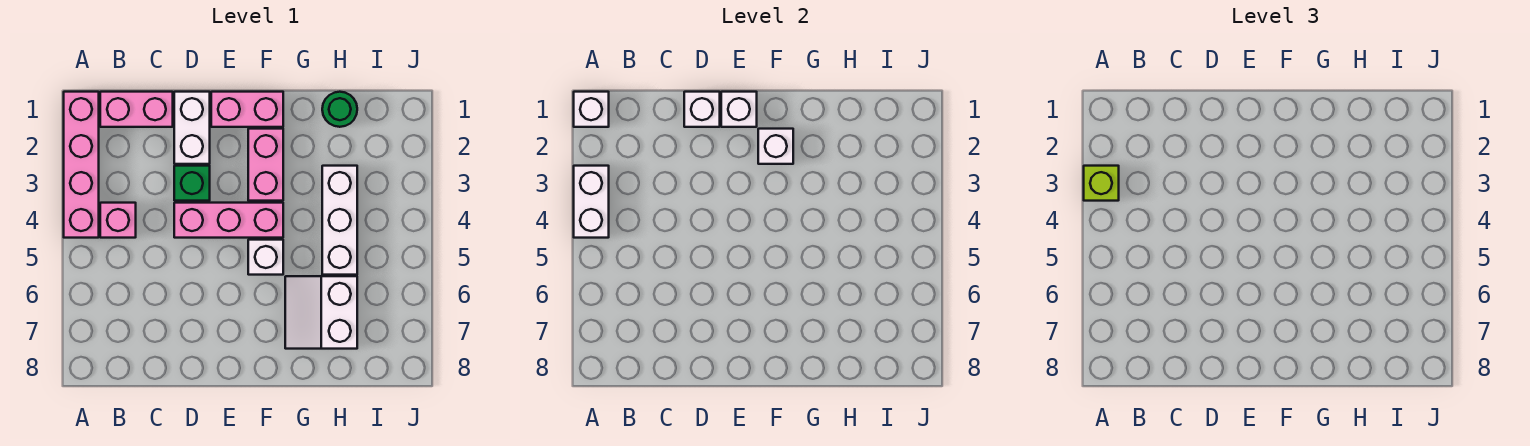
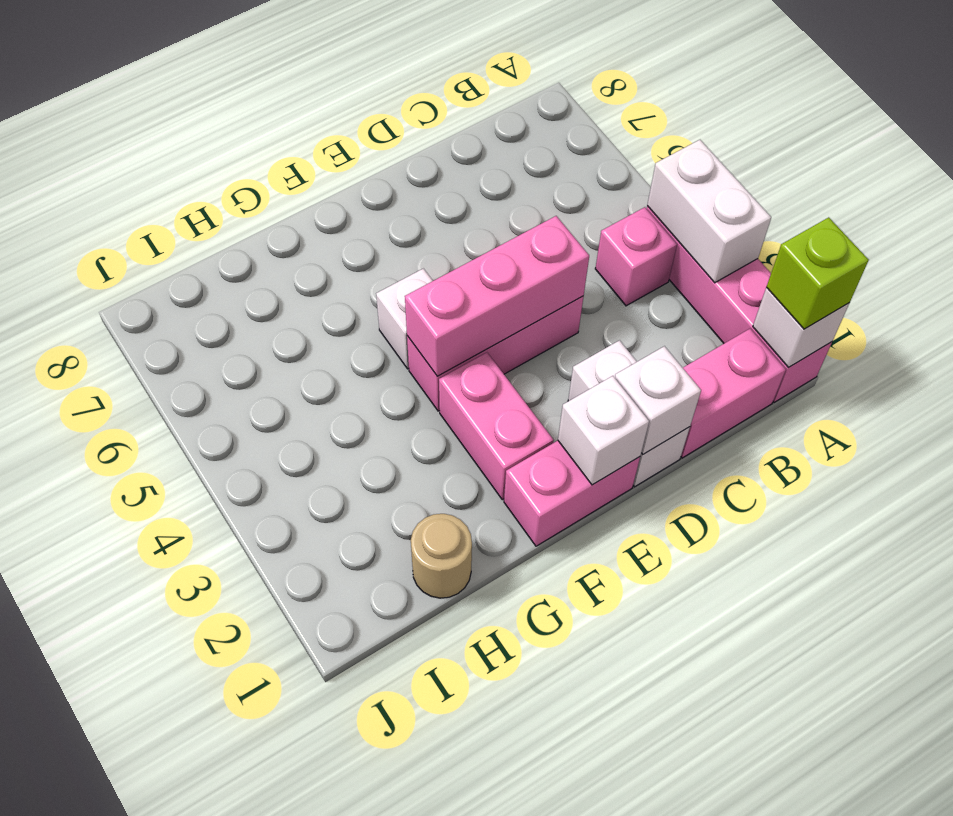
lime brick A3 level 3 -> lime brick A1 level 3
green brick D3 level 1 -> none
none -> pink brick D4:F4 level 2
white brick F2 level 2 -> none
white slope G6:H7 level 1 top H -> none
green round brick H1 level 1 -> tan round brick H1 level 1
white brick H3:H5 level 1 -> none

